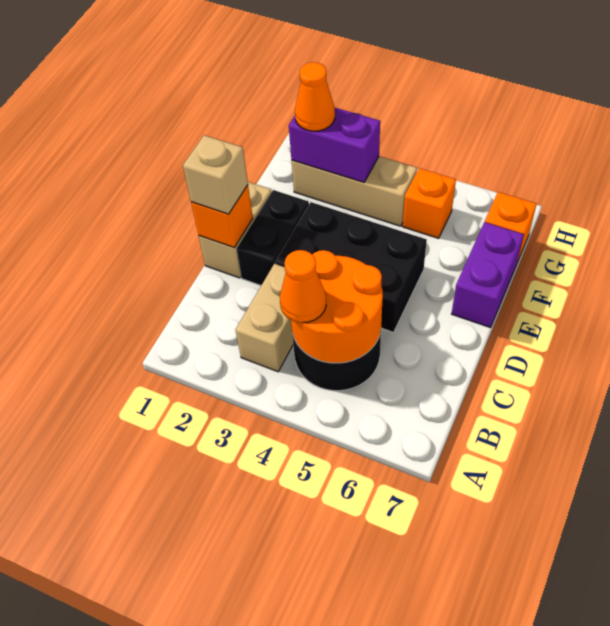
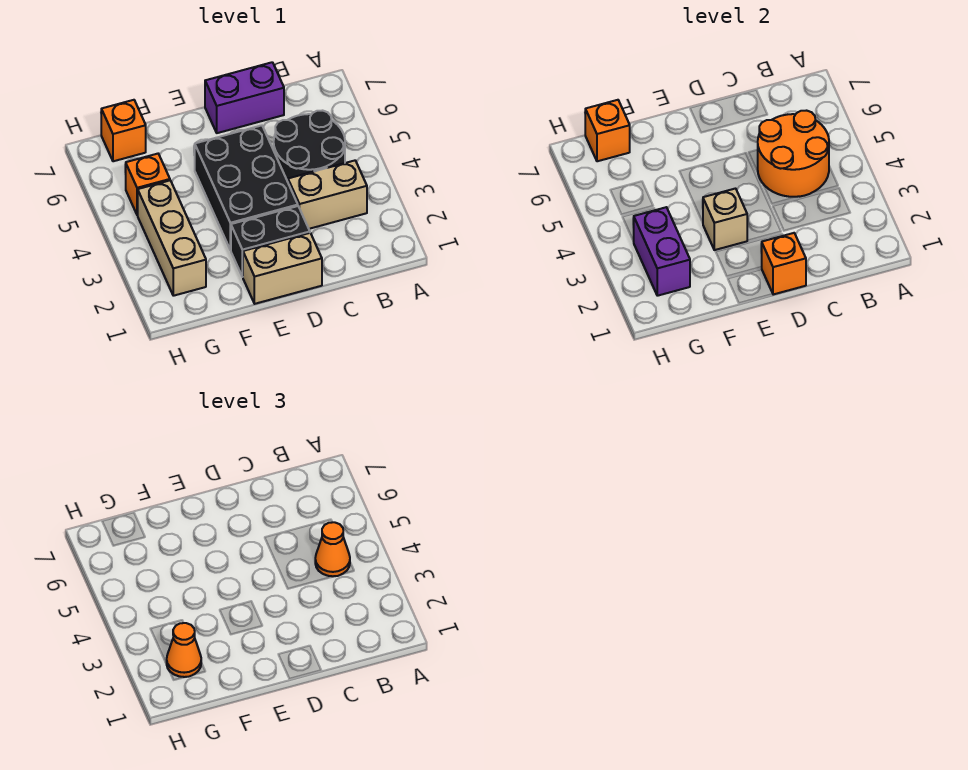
tan brick D1 level 3 -> tan brick E3 level 2
purple brick E7:F7 level 1 -> purple brick C7:D7 level 1
none -> orange brick G7 level 2

